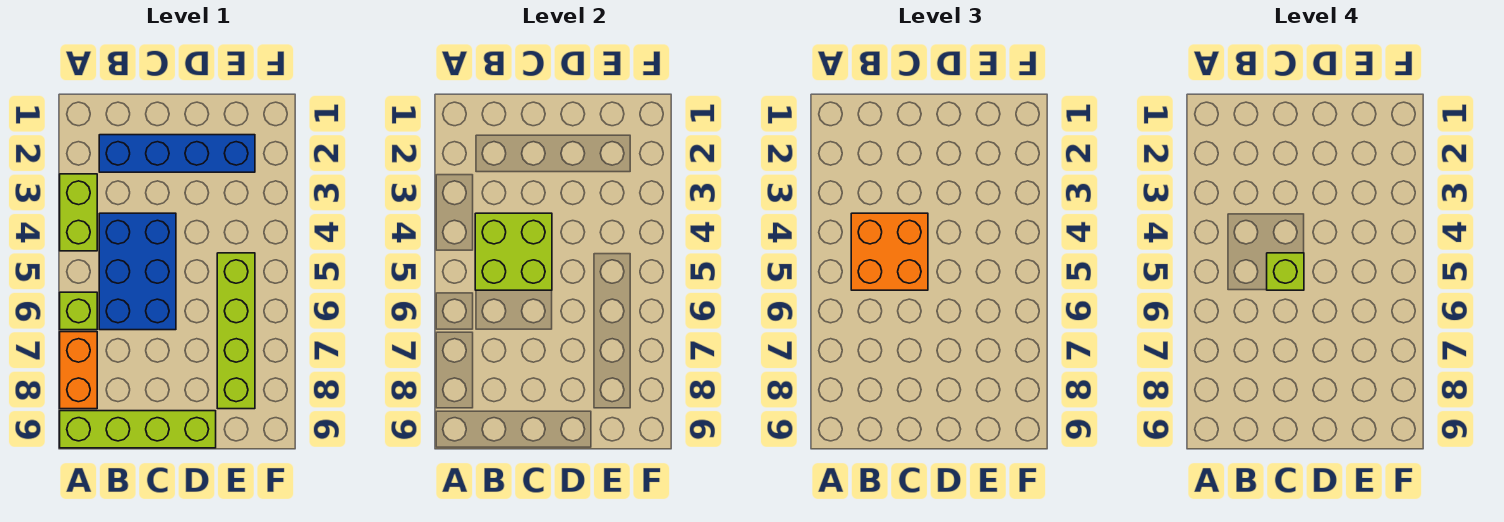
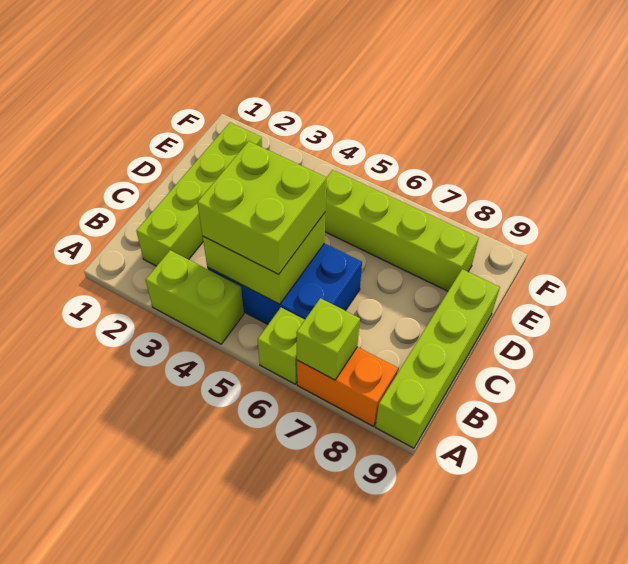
blue brick B2:E2 level 1 -> lime brick B2:E2 level 1
orange brick B4:C5 level 3 -> lime brick B4:C5 level 3
lime brick C5 level 4 -> lime brick A7 level 2

